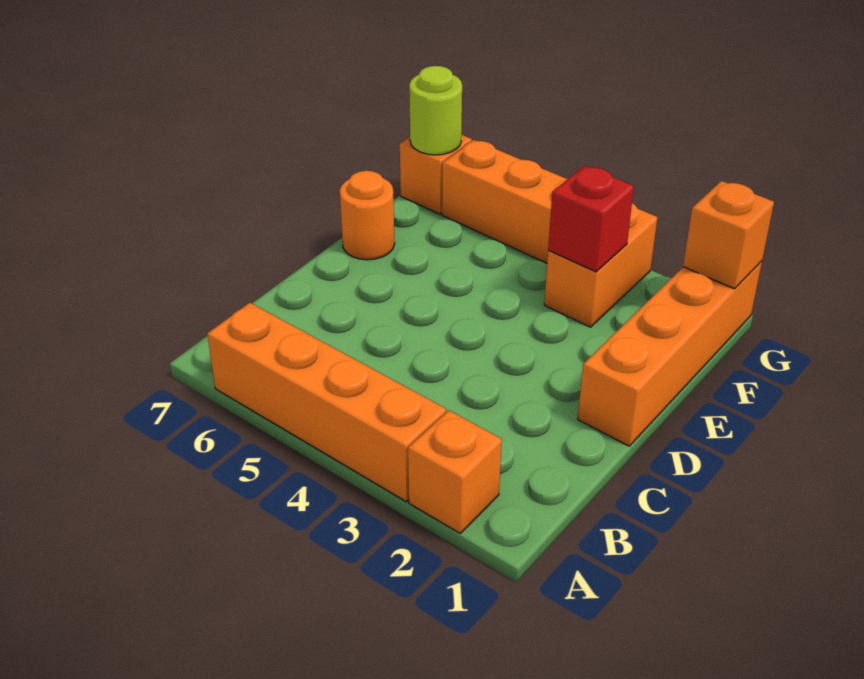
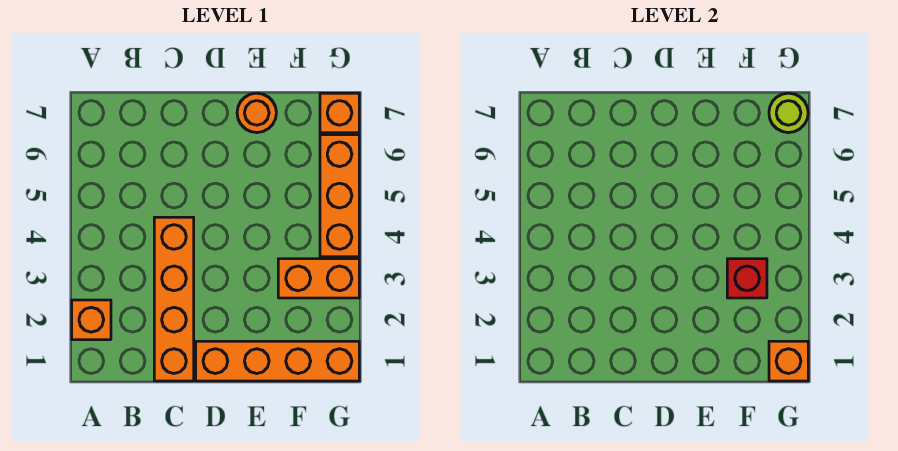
orange brick A3:A6 level 1 -> orange brick C1:C4 level 1

